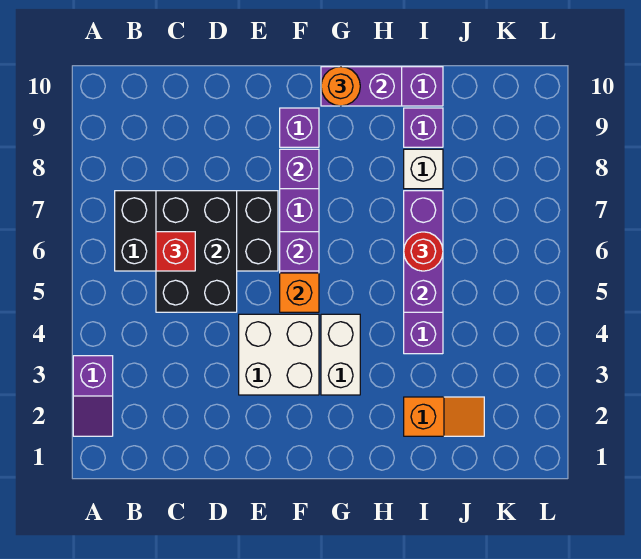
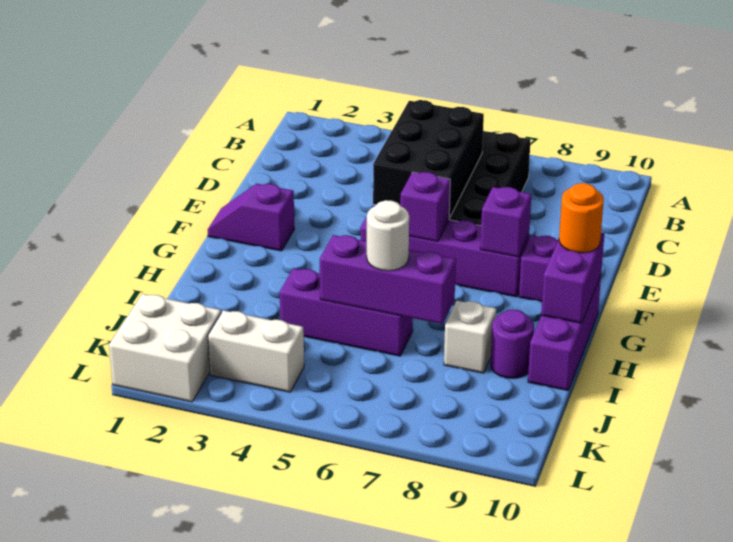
purple slope A2:A3 level 1 top 3 -> purple slope F1:F2 level 1 top 2
black brick C5:D7 level 2 -> black brick C5:E6 level 2
red brick C6 level 3 -> none
white brick E3:F4 level 1 -> white brick K1:L2 level 1
orange brick F5 level 2 -> none
white brick G3:G4 level 1 -> white brick K3:K4 level 1
orange slope I2:J2 level 1 top I -> none
red round brick I6 level 3 -> white round brick I6 level 3
purple brick I9 level 1 -> purple round brick I9 level 1

